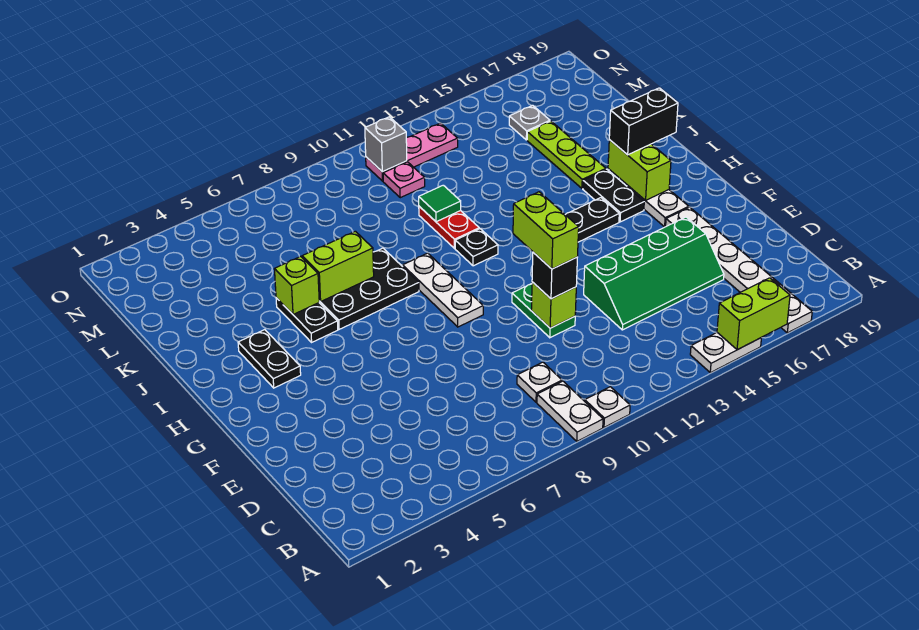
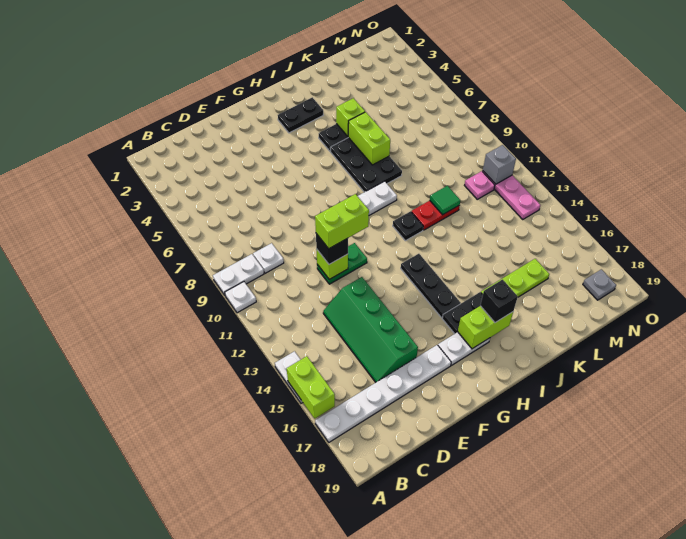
black brick I17:I18 level 3 -> black brick I17 level 3
grey plate M16 level 1 -> grey plate N18 level 1

